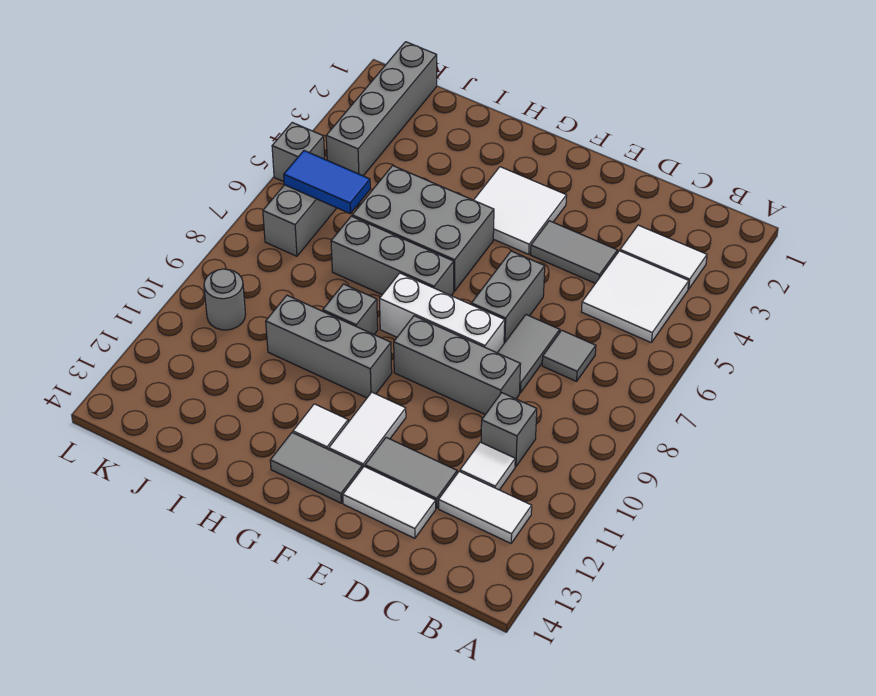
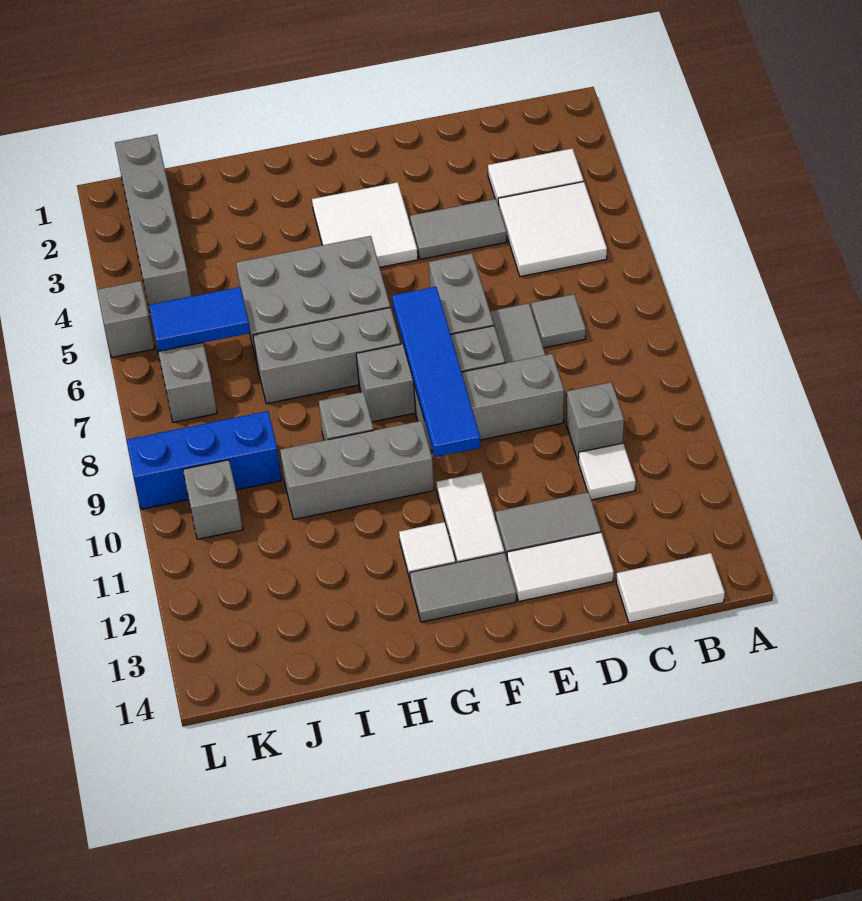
white tile B12:C12 level 1 -> white tile B14:C14 level 1
white brick E8:G8 level 1 -> grey brick E8:G8 level 1
none -> blue tile F7:F10 level 2
none -> blue brick J9:L9 level 1
grey round brick K10 level 1 -> grey brick K10 level 1

